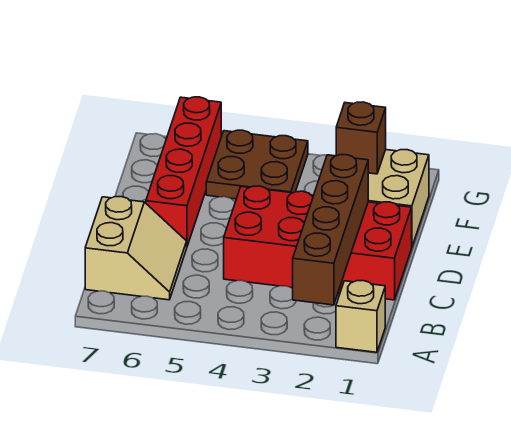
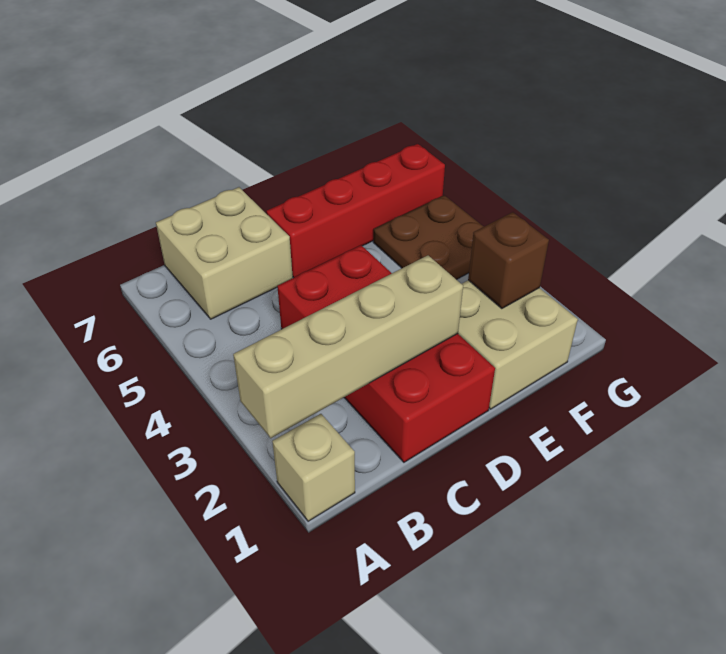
brown brick A2:D2 level 2 -> tan brick A2:D2 level 2
tan slope B6:C7 level 1 top 7 -> tan brick B6:C7 level 1

